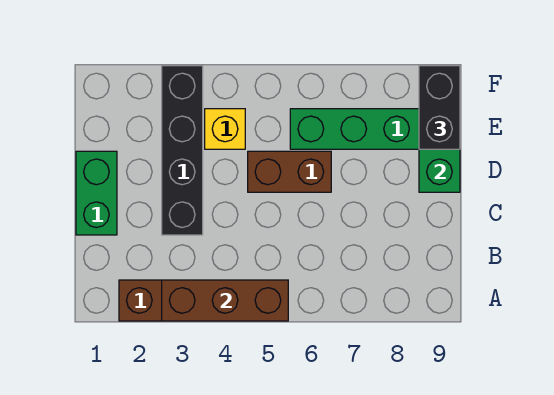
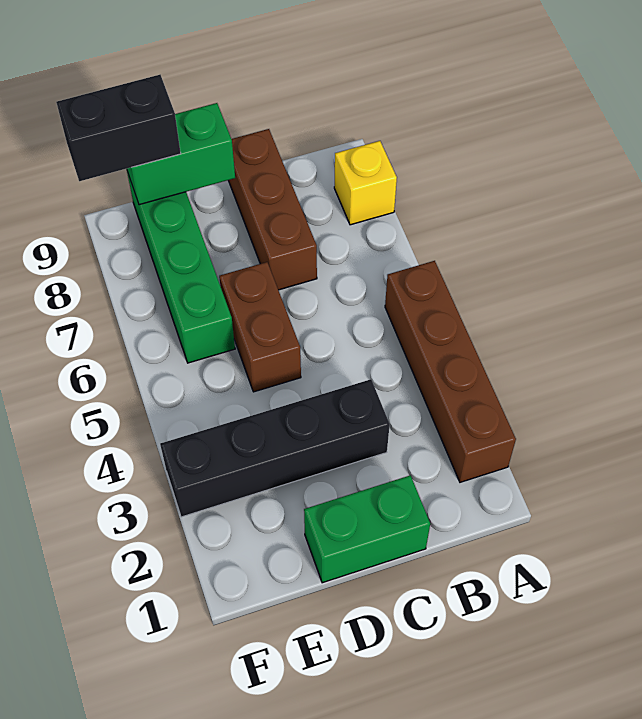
brown brick A3:A5 level 2 -> brown brick C7:C9 level 1
yellow brick E4 level 1 -> yellow brick A8 level 1

